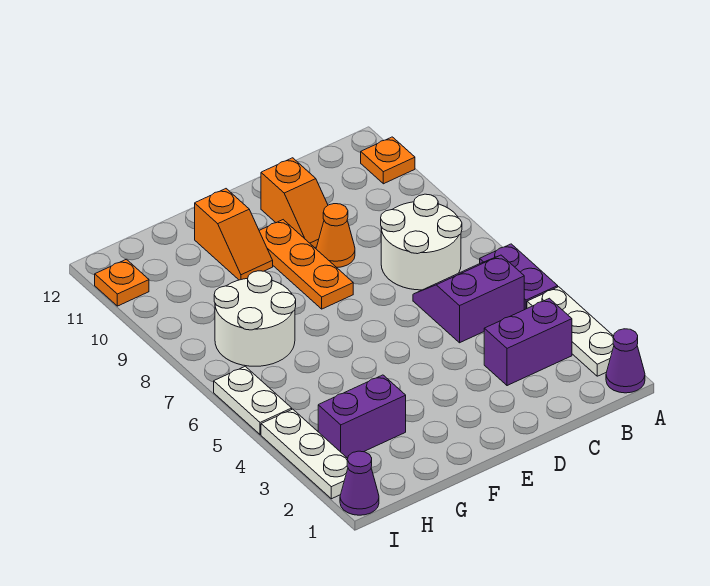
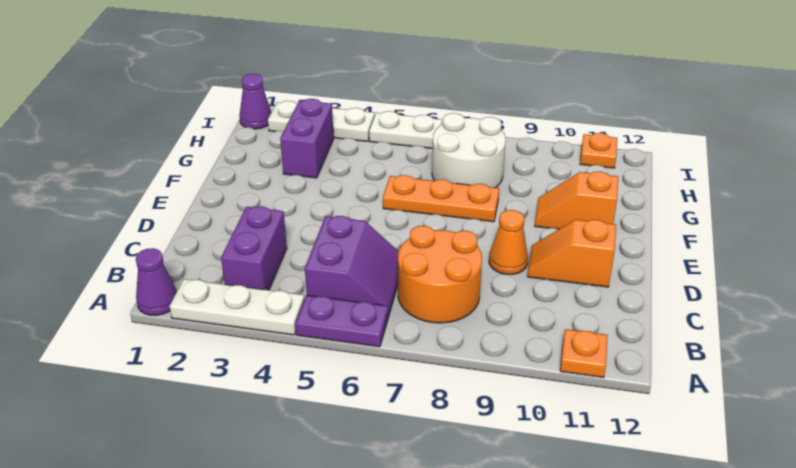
white round brick B7:C8 level 1 -> orange round brick B7:C8 level 1
orange plate E8:E10 level 1 -> orange plate F6:F8 level 1

